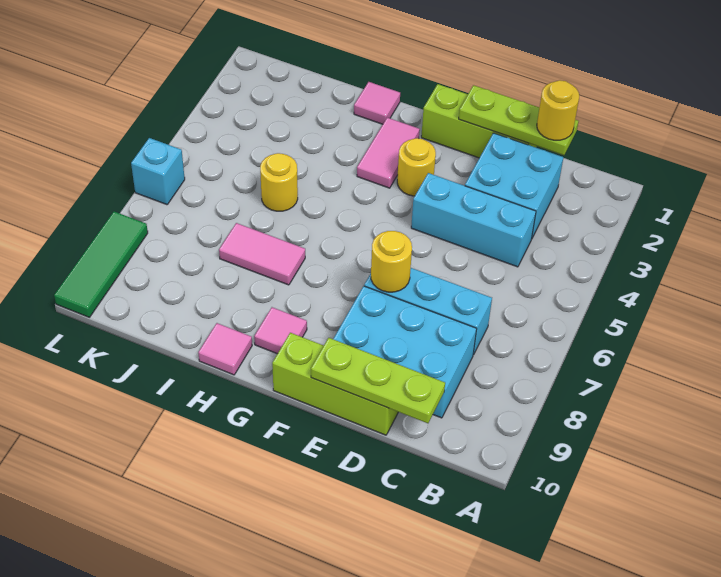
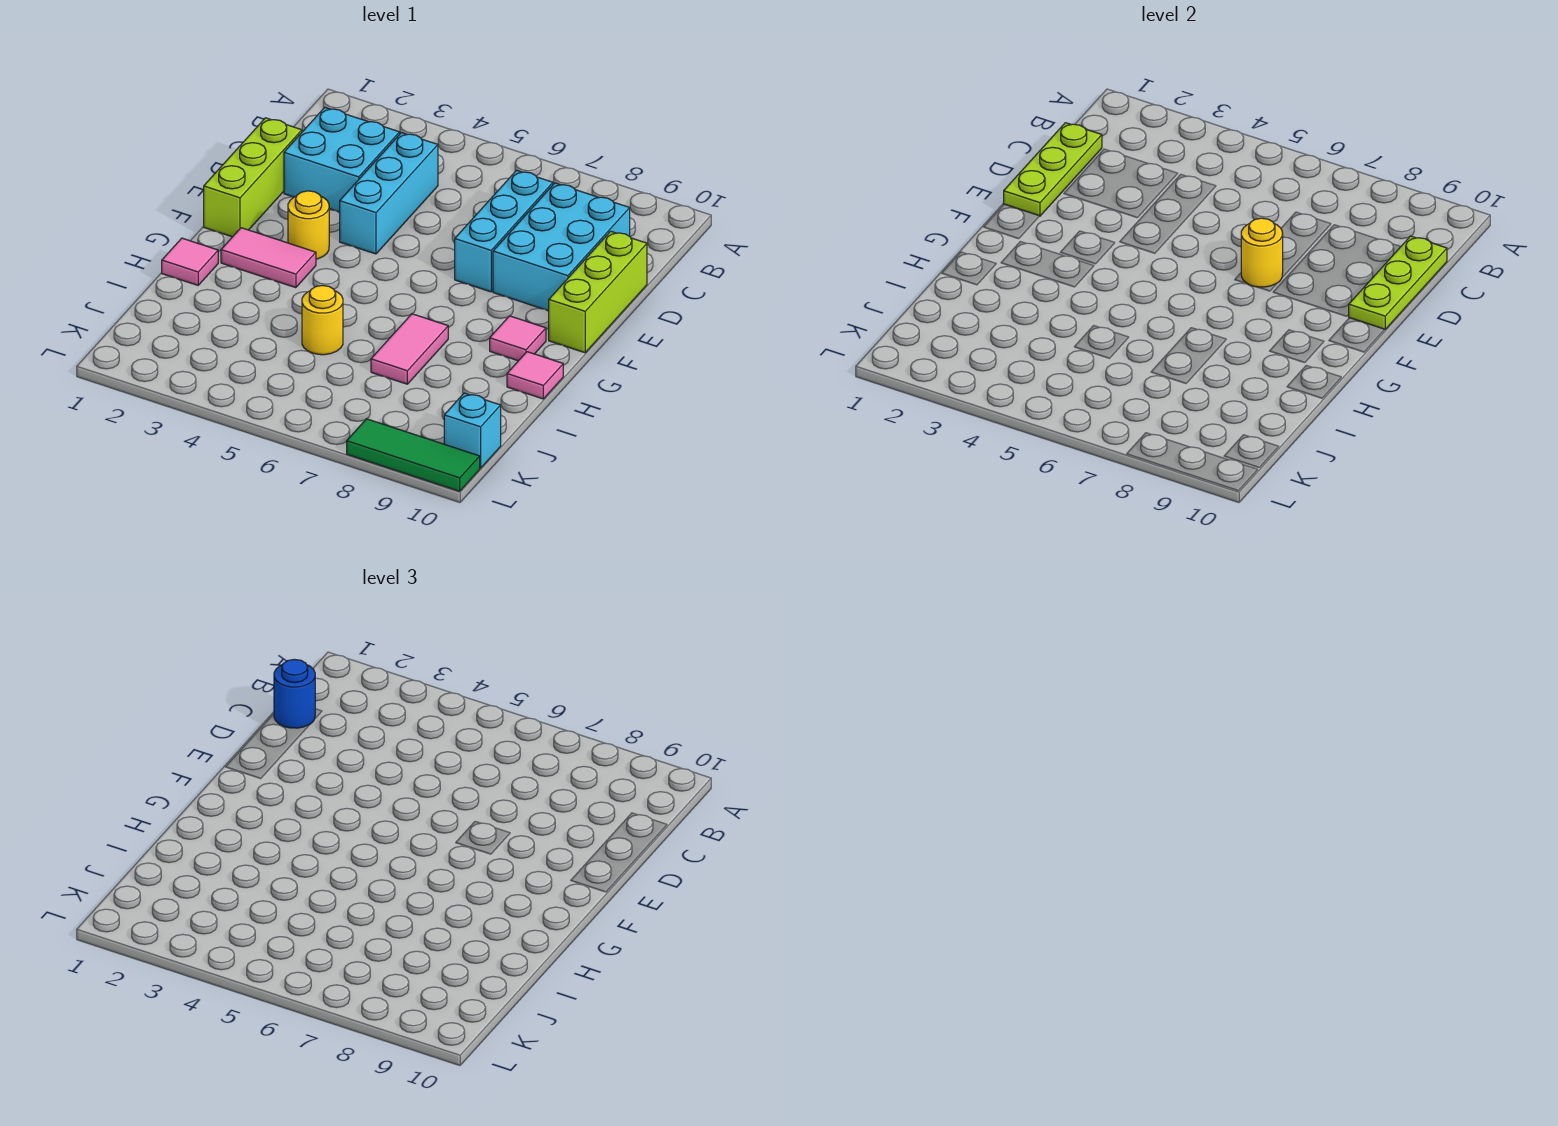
yellow round brick C1 level 3 -> blue round brick C1 level 3
cyan brick L6 level 1 -> cyan brick K10 level 1

